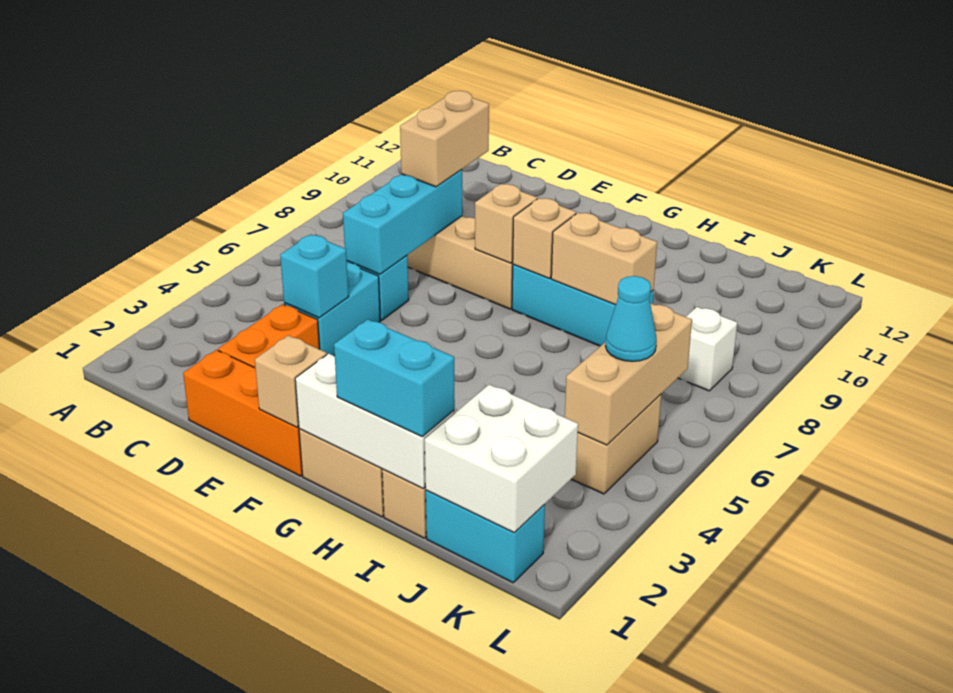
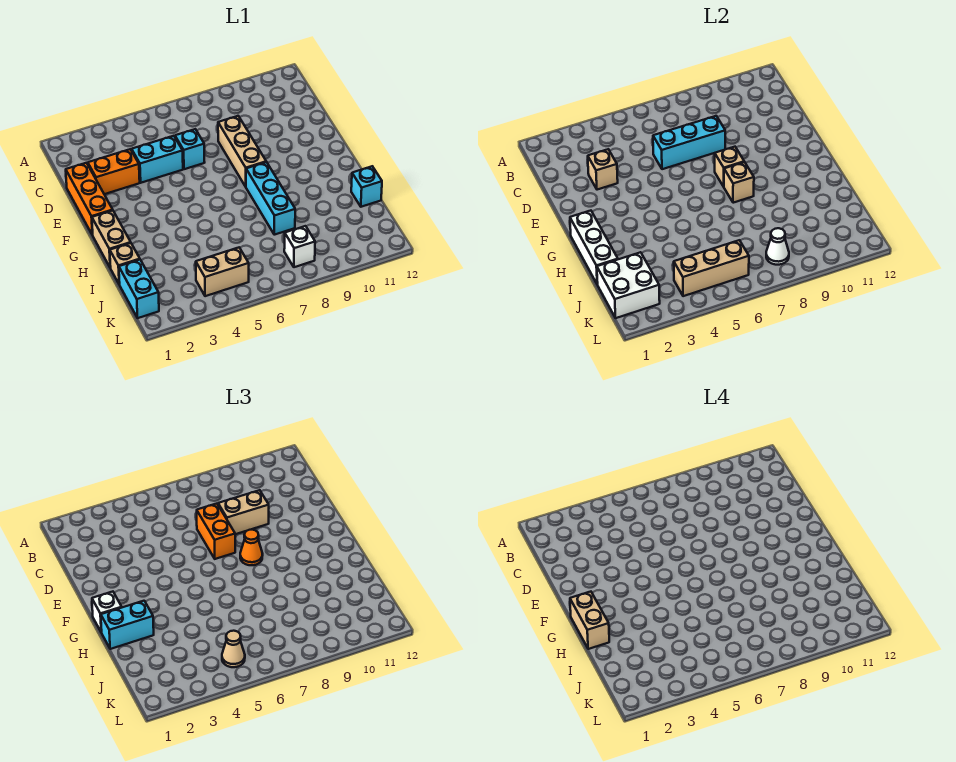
cyan brick D4 level 2 -> cyan brick I12 level 1
none -> orange brick D7:E7 level 3
tan brick F1 level 2 -> tan brick D3 level 2
none -> orange cone F8 level 3
none -> white brick G1 level 3
cyan brick H1:I1 level 3 -> cyan brick H1:H2 level 3
tan brick H8:I8 level 2 -> tan brick G1:H1 level 4
cyan cone K5 level 3 -> tan cone K5 level 3
none -> white cone K8 level 2

